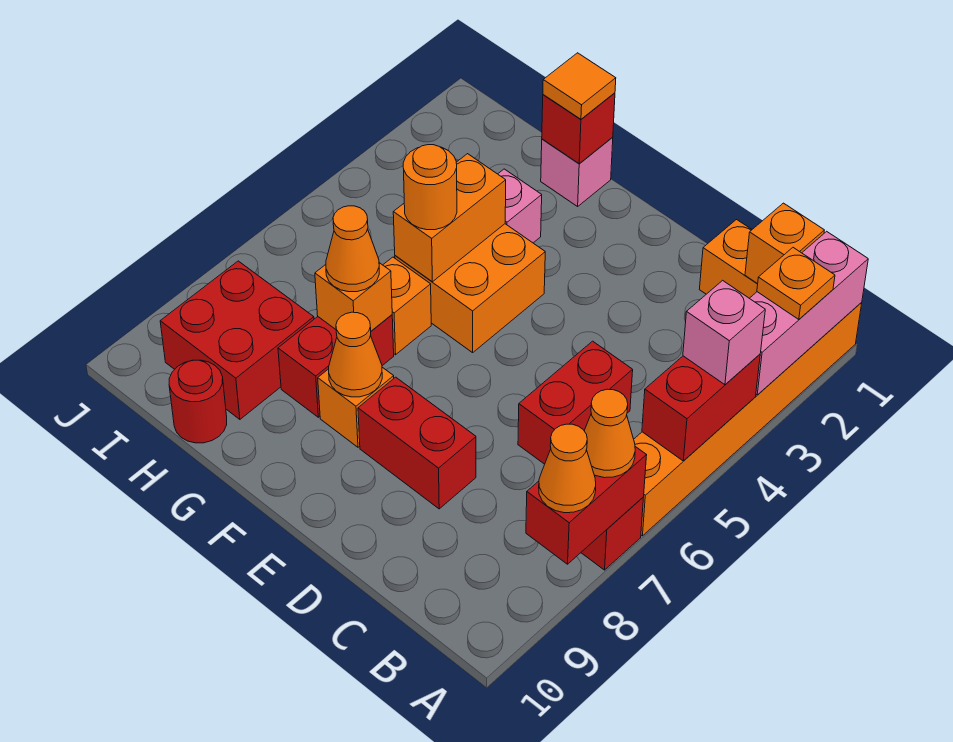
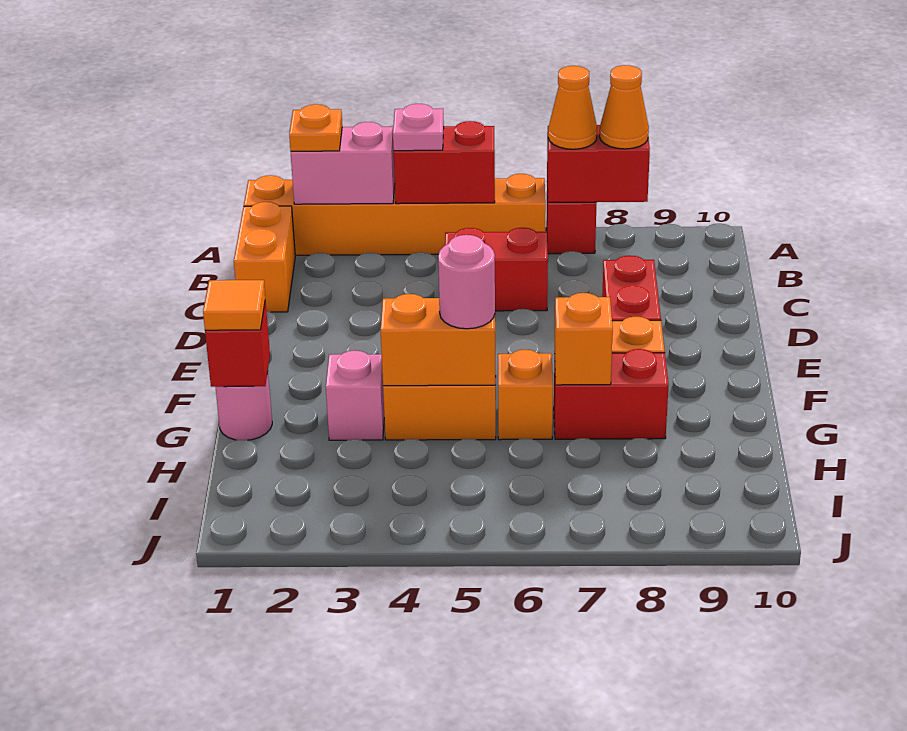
pink brick A1:A3 level 2 -> pink brick A2:A3 level 2
pink brick A4 level 3 -> pink plate A4 level 3
orange brick B1 level 2 -> none
orange cone F8 level 2 -> none
pink brick G1 level 1 -> pink round brick G1 level 1
orange round brick G5 level 3 -> pink round brick G5 level 3
orange cone G7 level 3 -> none
red brick H8:I9 level 1 -> none
red round brick H10 level 1 -> none

